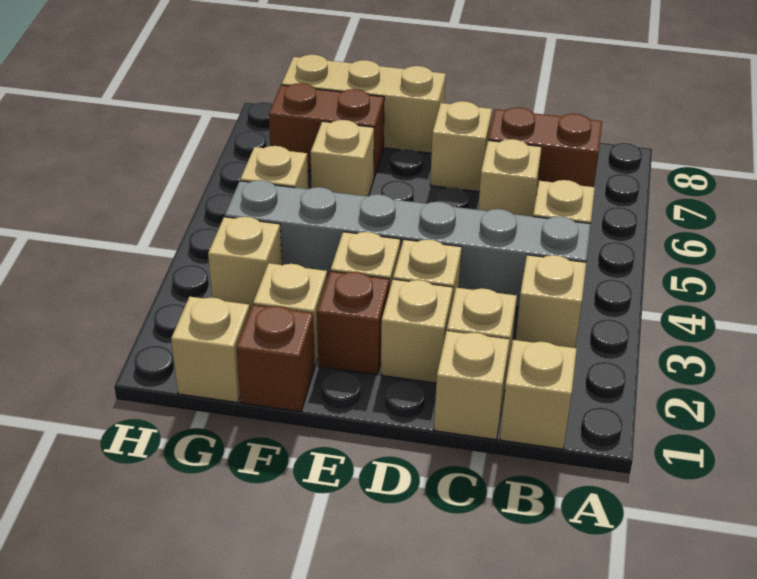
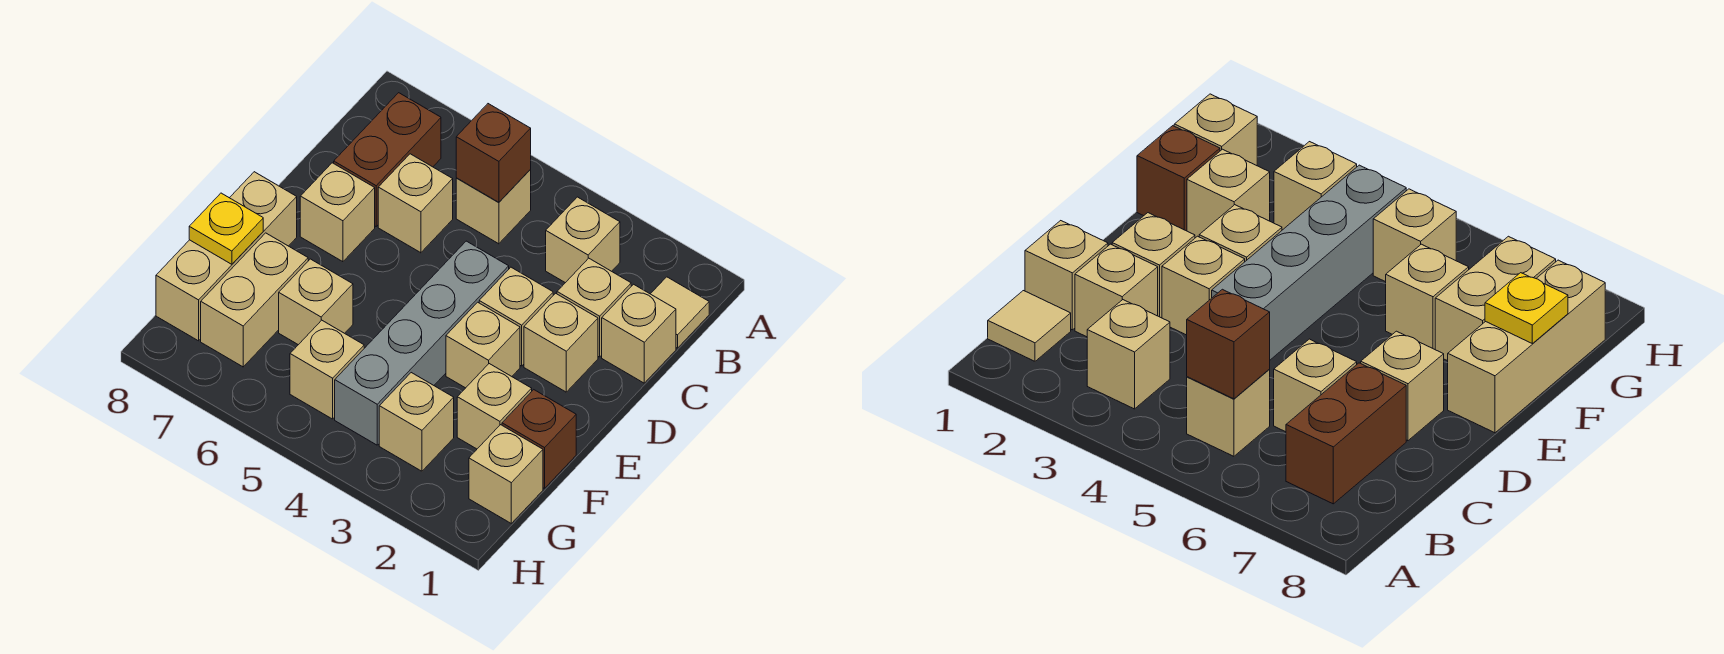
tan brick B1 level 1 -> tan tile B1 level 1
grey brick B4:G4 level 1 -> grey brick D4:G4 level 1
brown brick E2 level 1 -> brown brick B5 level 2
brown brick F7:G7 level 1 -> tan brick F7:G7 level 1
none -> yellow plate F8 level 2

